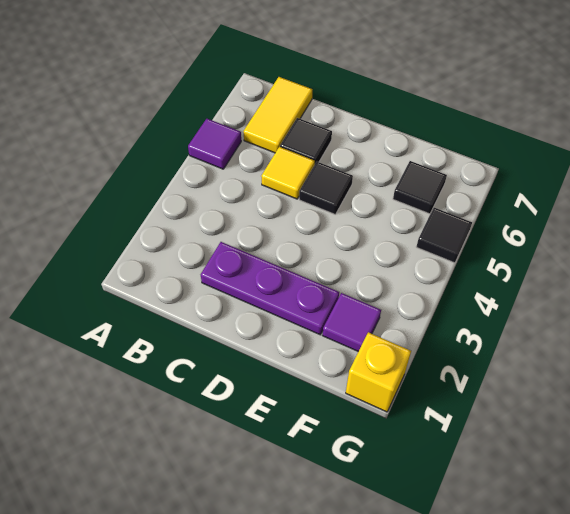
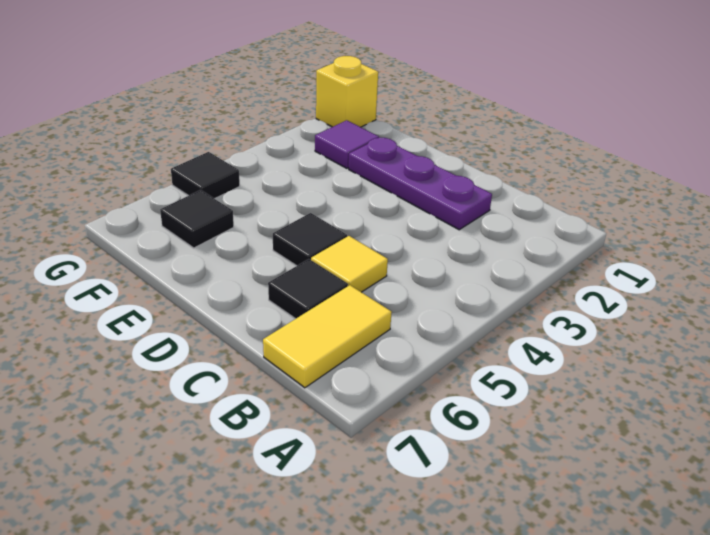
purple tile A5 level 1 -> none

